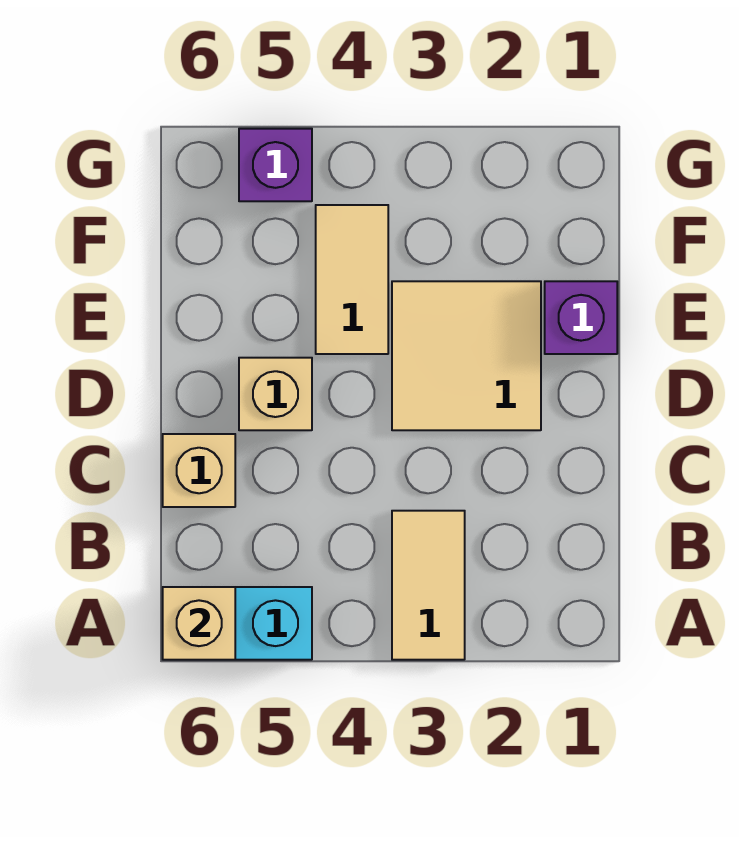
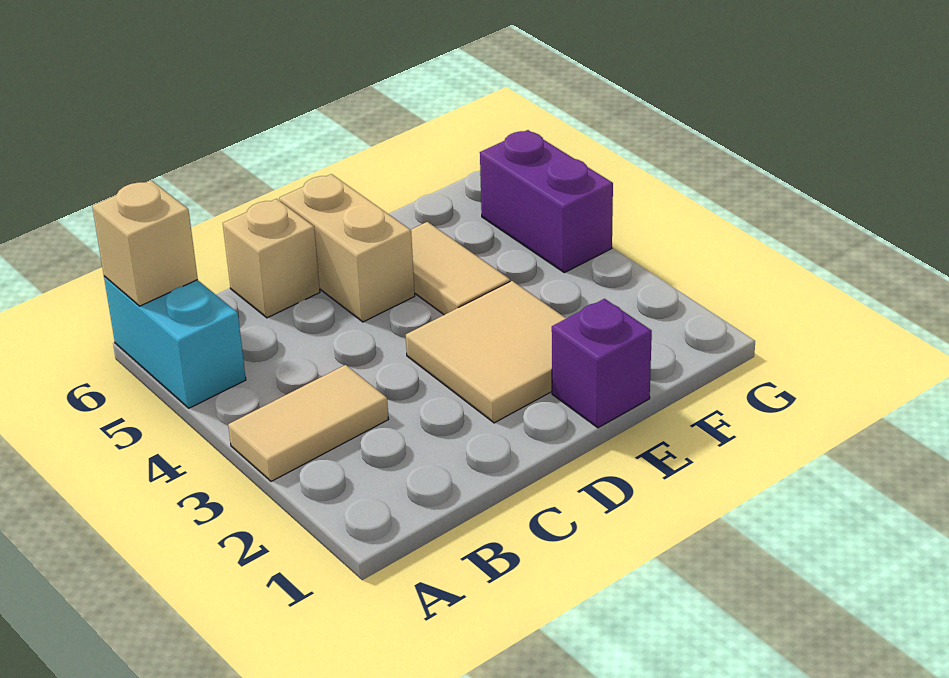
tan brick D5 level 1 -> tan brick D5:D6 level 1
tan tile E4:F4 level 1 -> tan tile E4:E5 level 1
purple brick G5 level 1 -> purple brick G4:G5 level 1

